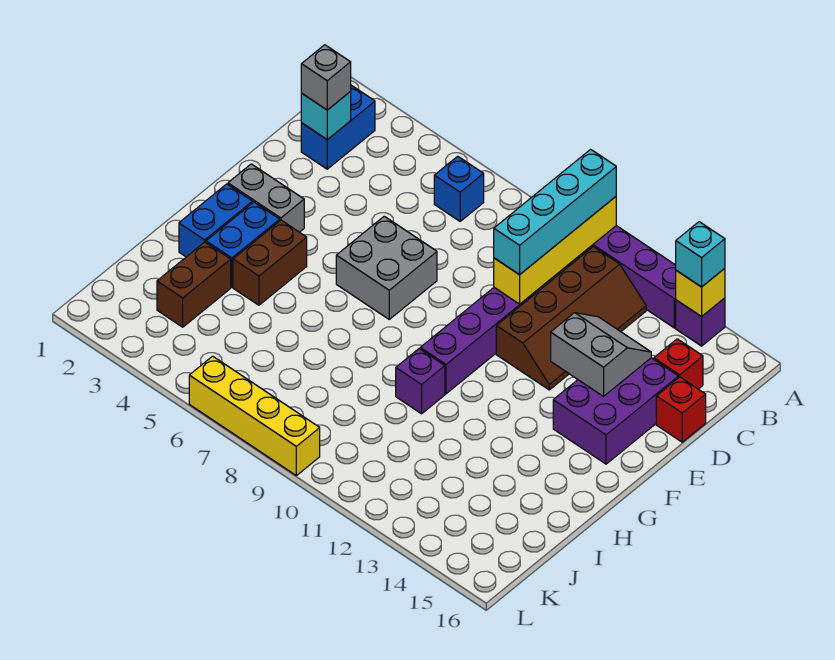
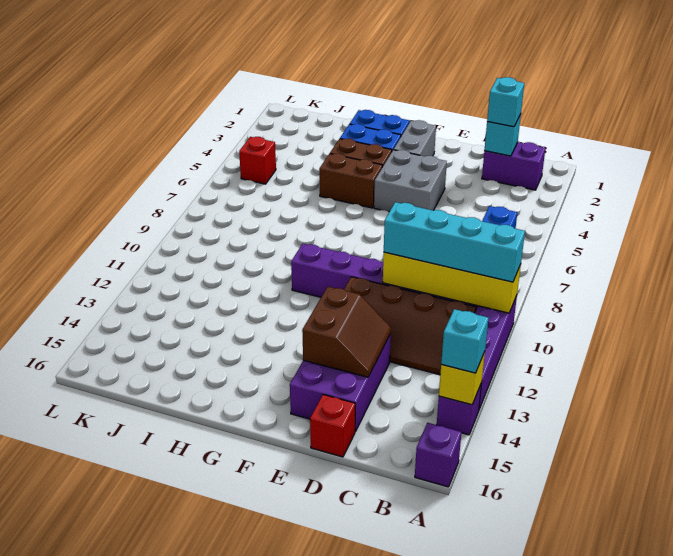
blue brick B2:C2 level 1 -> purple brick B2:C2 level 1
grey brick C2 level 3 -> cyan brick C2 level 3
red brick C15 level 1 -> red brick K5 level 1
grey slope D13:E14 level 2 top E -> brown slope D13:E14 level 2 top E
purple brick D14:F15 level 1 -> purple brick D13:E15 level 1
grey brick E6:F7 level 1 -> grey brick E4:F5 level 1
purple brick H10 level 1 -> purple brick A16 level 1
brown brick I3:J3 level 1 -> brown brick G5:H5 level 1
yellow brick L6:L9 level 1 -> none

